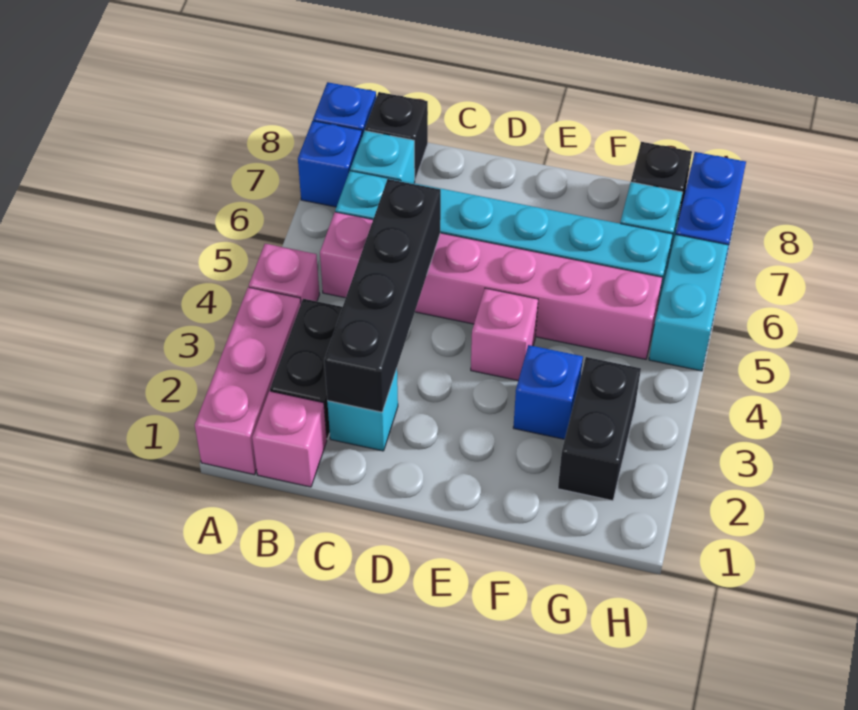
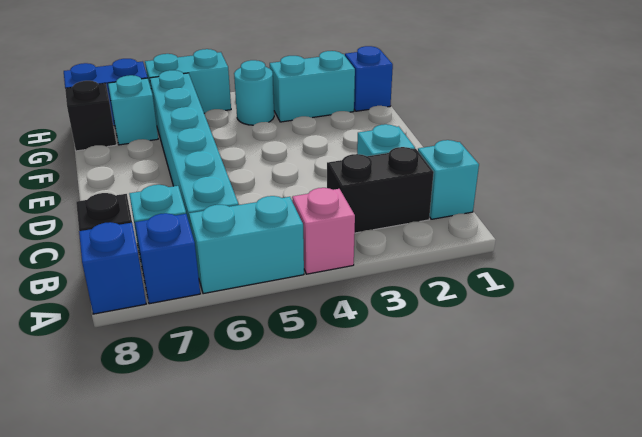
pink brick A1:A3 level 1 -> none
none -> cyan brick A5:A6 level 1
pink brick B1 level 1 -> cyan brick B1 level 1
pink brick B5:G5 level 1 -> none
black brick C2:C5 level 2 -> none
pink brick E4 level 1 -> none
blue brick F3 level 1 -> blue brick G1 level 1
black brick G2:G3 level 1 -> cyan brick G2:G3 level 1
none -> cyan round brick G4 level 1

